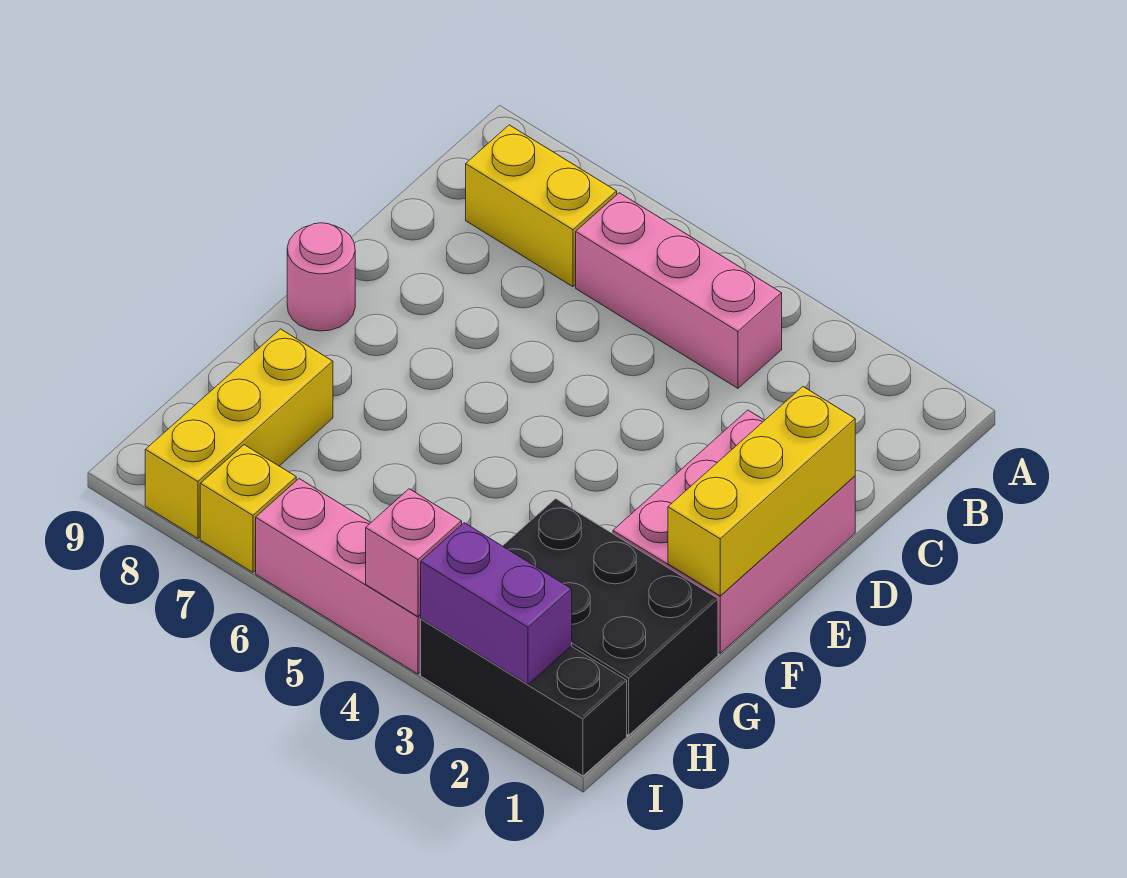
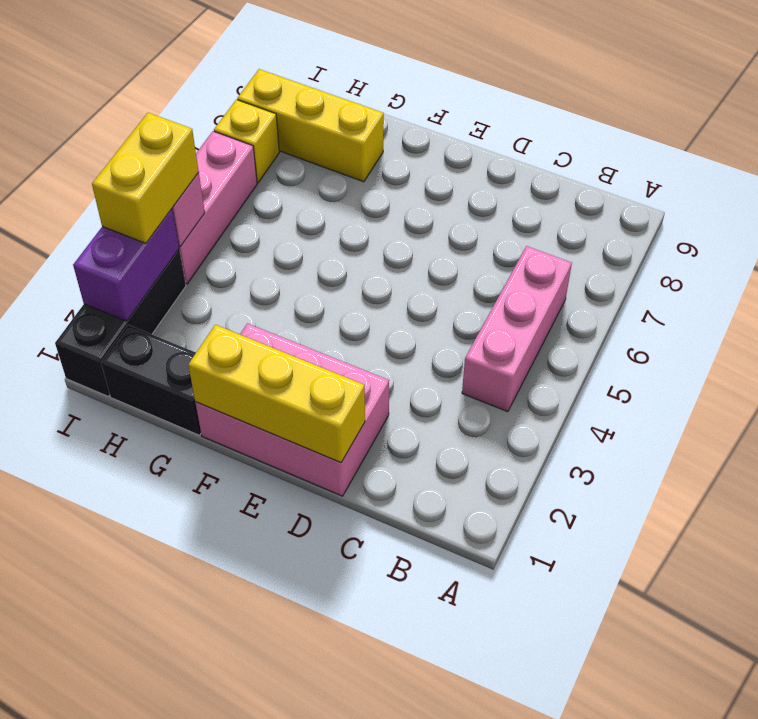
yellow brick B7:B8 level 1 -> yellow brick I3:I4 level 3
pink round brick E9 level 1 -> none
black brick G1:H3 level 1 -> black brick G1:H1 level 1

